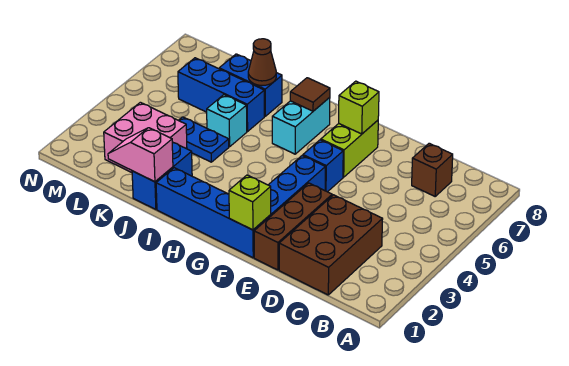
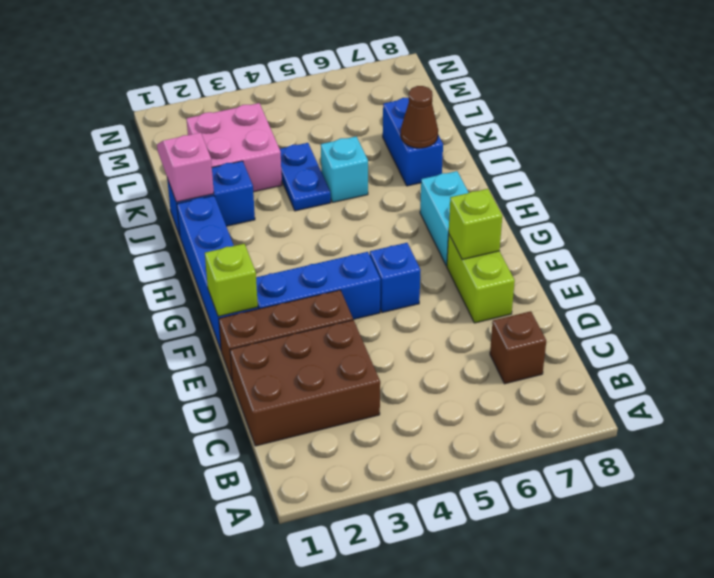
lime brick F6:F7 level 1 -> lime brick E7:F7 level 1
cyan brick H6:H7 level 1 -> cyan brick G7:H7 level 1
brown tile H7 level 2 -> none
blue brick J6:L6 level 1 -> none

